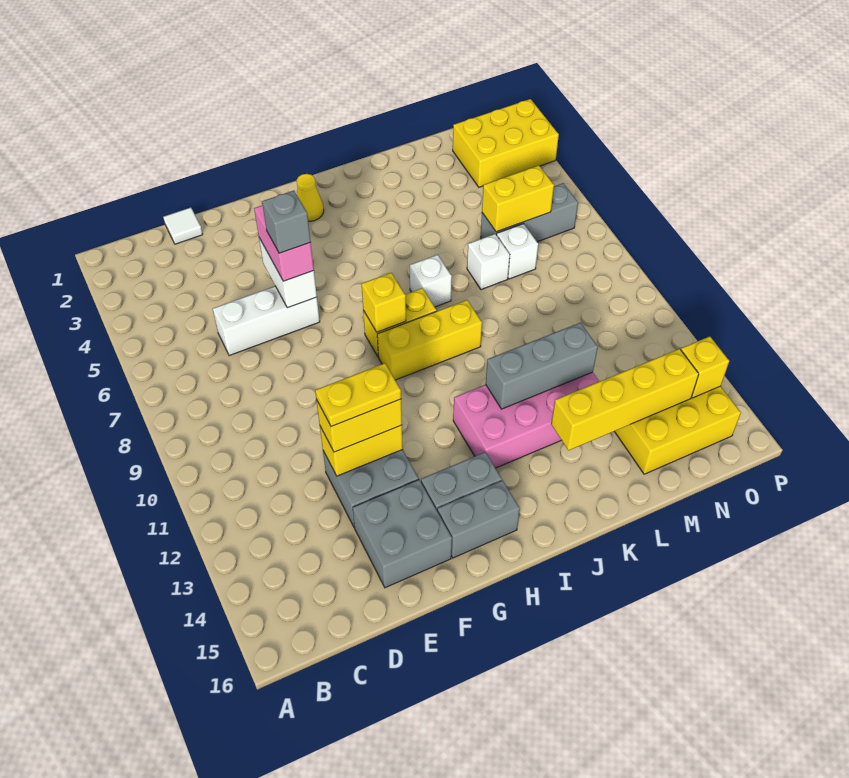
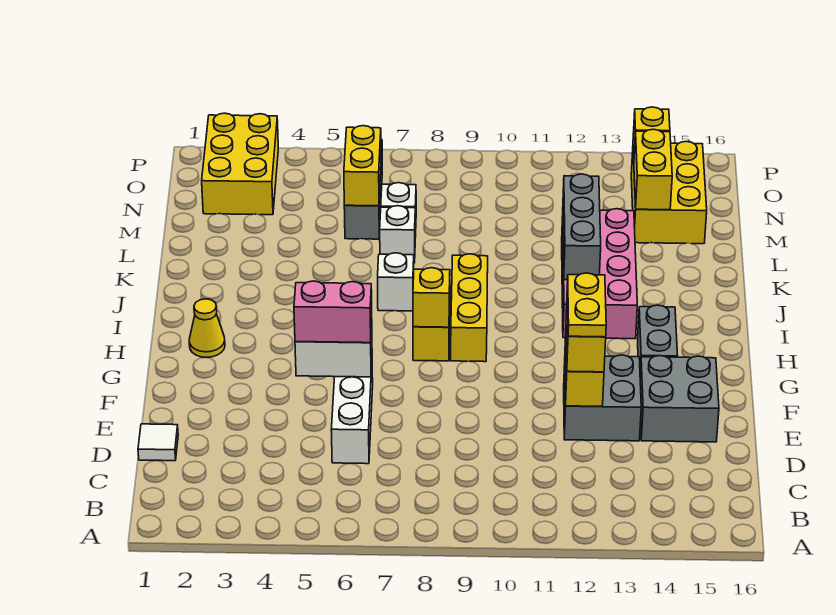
grey brick F6 level 4 -> none
grey brick G15:H15 level 1 -> none
yellow brick K14:N14 level 2 -> yellow brick M14:N14 level 2

